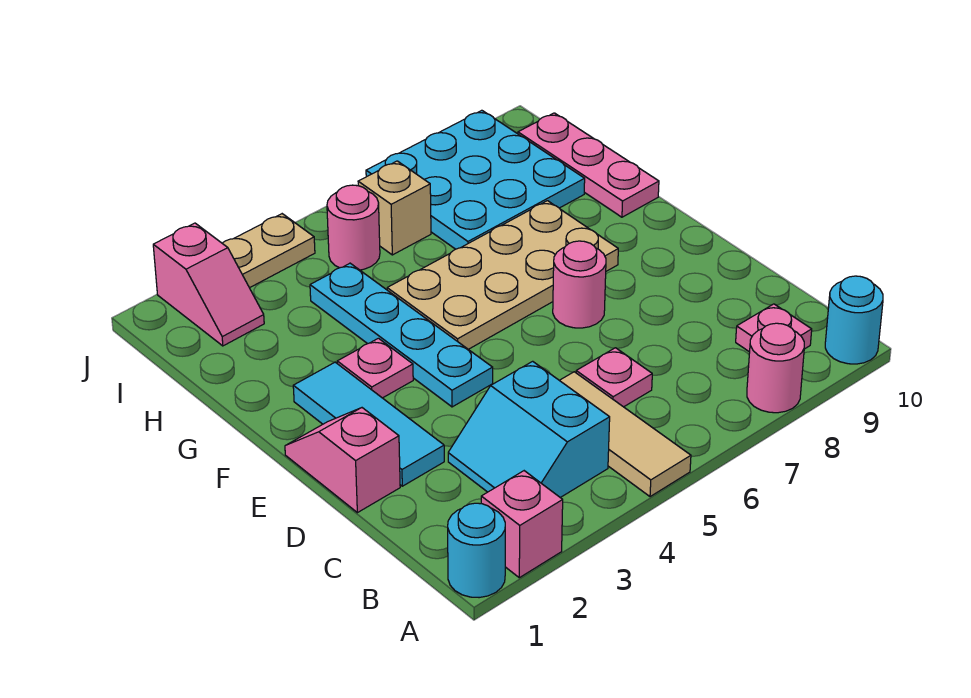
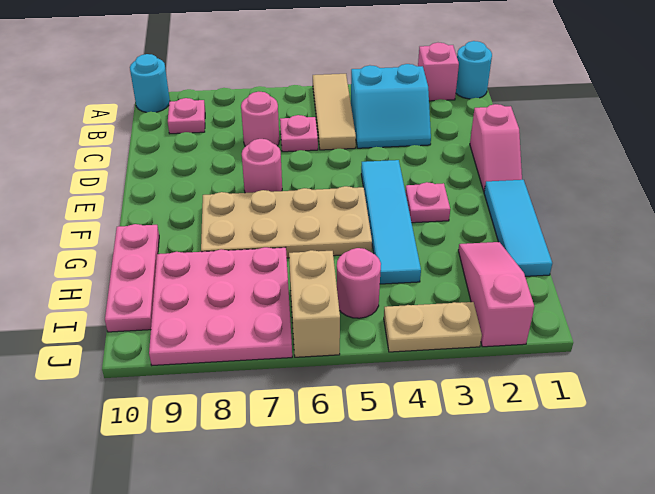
pink round brick A8 level 1 -> pink round brick C7 level 1
cyan slope B3:C4 level 1 top 4 -> cyan slope B3:C4 level 1 top B
cyan tile D2:F2 level 1 -> cyan tile F1:H1 level 1
cyan plate E4:H4 level 1 -> cyan tile E4:H4 level 1
cyan plate H7:J9 level 1 -> pink plate H7:J9 level 1
pink slope I2:J2 level 1 top J -> pink slope H2:J2 level 1 top J
tan brick I6 level 1 -> tan brick I6:J6 level 1

